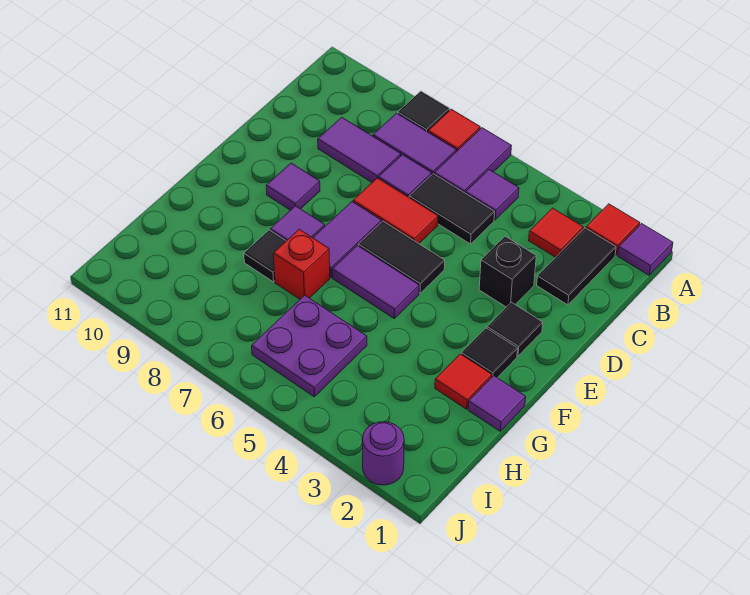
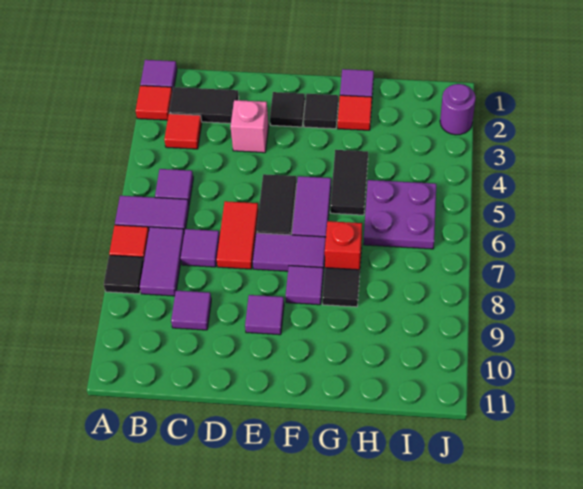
black tile C5:C6 level 1 -> black tile G4:G5 level 1
purple tile C8:C9 level 1 -> purple tile C9 level 1
black brick D3 level 1 -> pink brick D3 level 1

